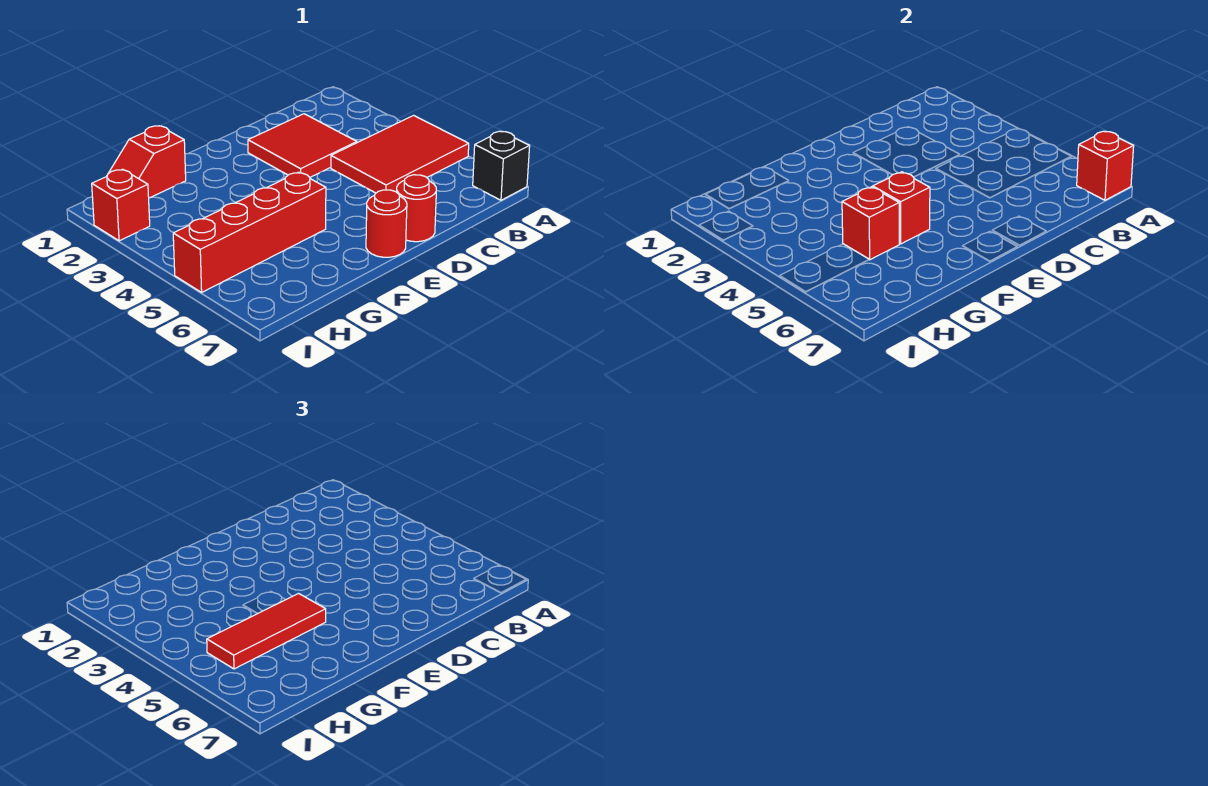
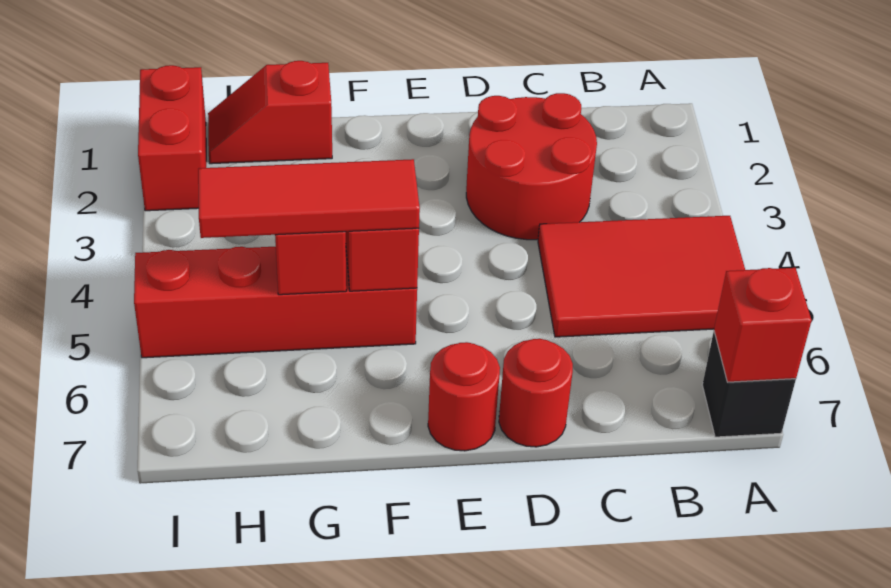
red tile C2:D3 level 1 -> red round brick C2:D3 level 1
red brick I2 level 1 -> red brick I1:I2 level 1

